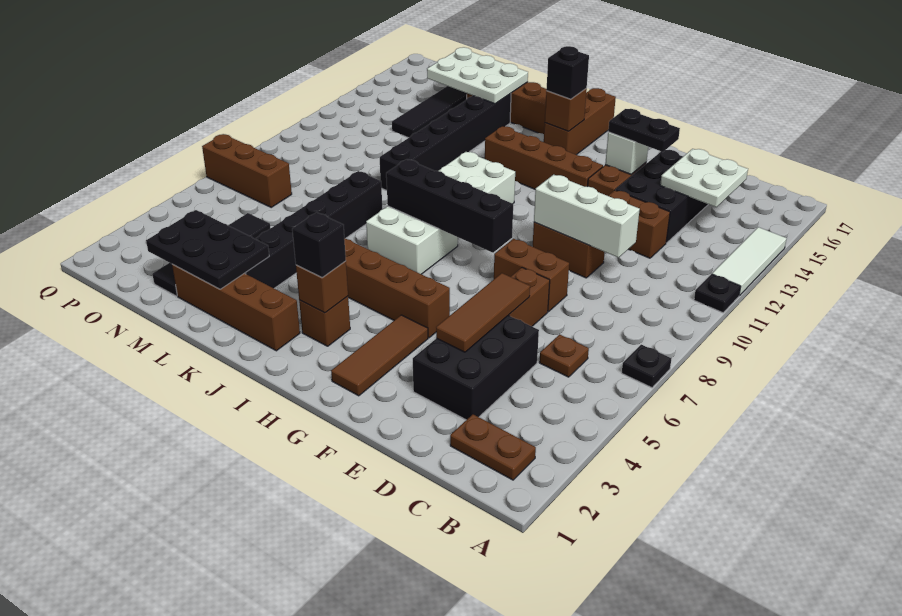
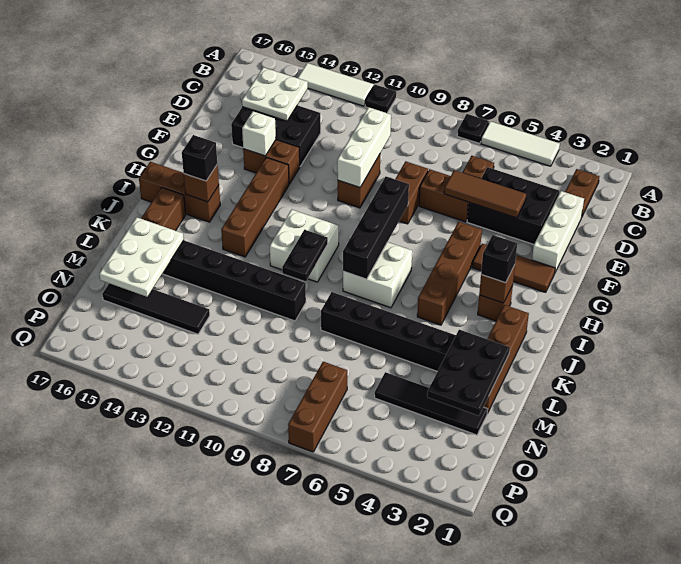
none -> white tile A4:A6 level 1
none -> white brick D2:F2 level 1
brown brick D12:E12 level 1 -> none
black plate E14:F14 level 3 -> black plate J10:K10 level 2

